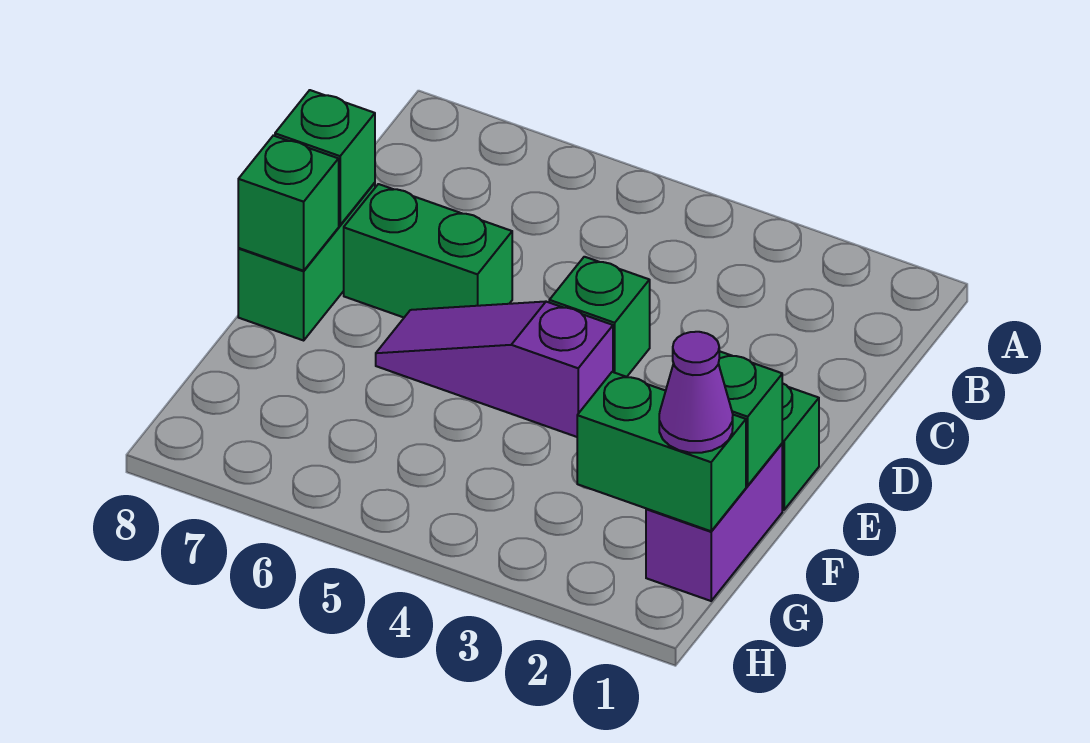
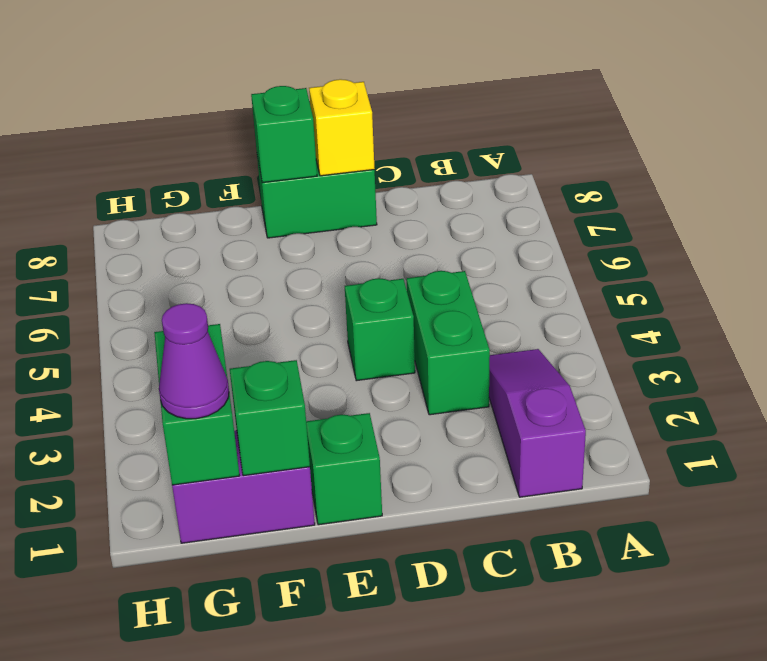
green brick D6:D7 level 1 -> green brick C3:C4 level 1
green brick D8 level 2 -> yellow brick D8 level 2
purple slope E4:E6 level 1 top 4 -> purple slope B1:B3 level 1 top 1

